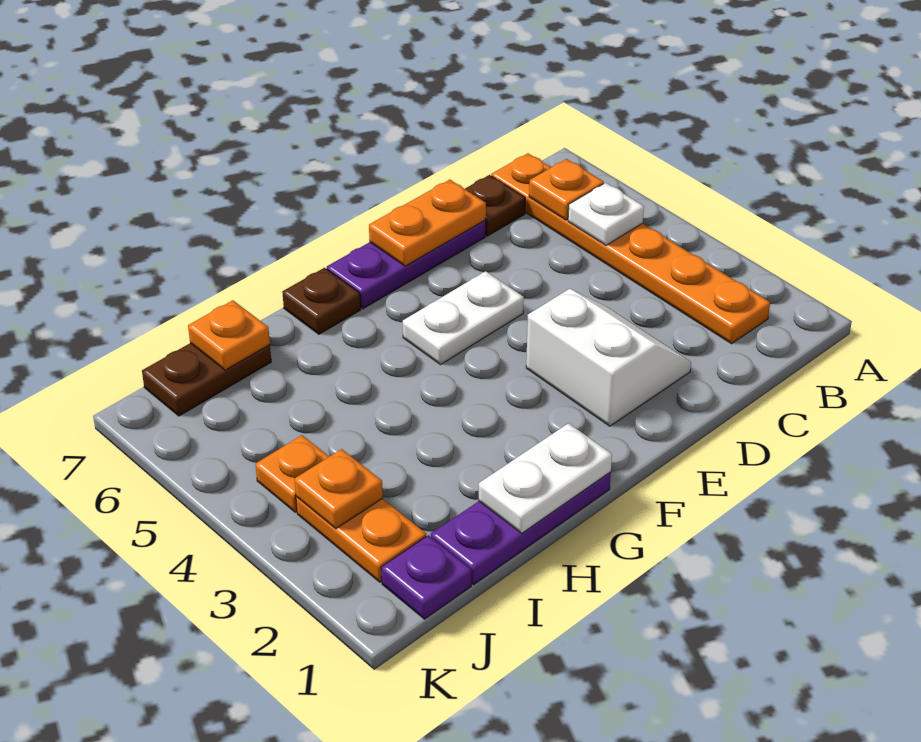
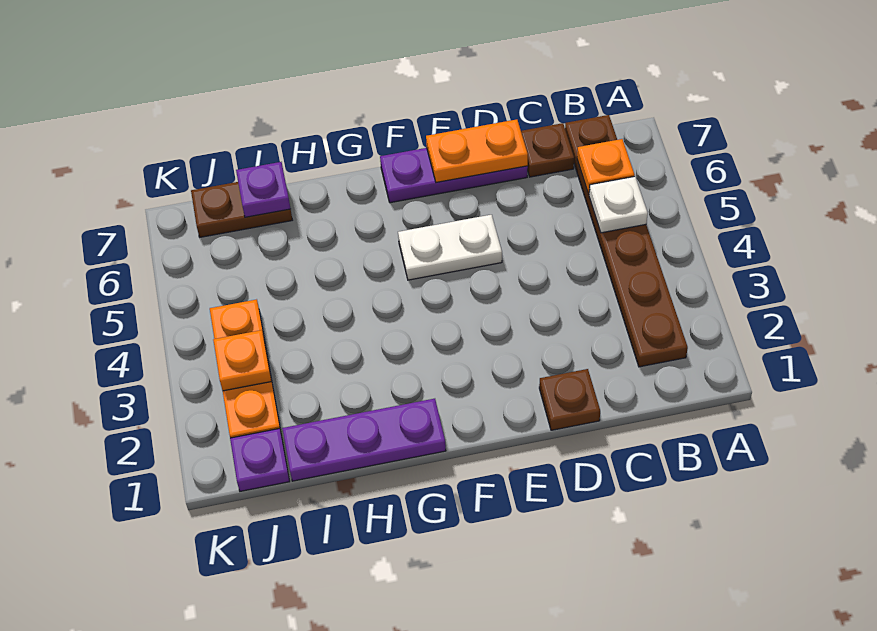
orange plate B2:B7 level 1 -> brown plate B2:B7 level 1
white slope D2:E3 level 1 top E -> none
white plate G1:H1 level 2 -> none
brown plate G7 level 1 -> brown plate D1 level 1
orange plate I7 level 2 -> purple plate I7 level 2

